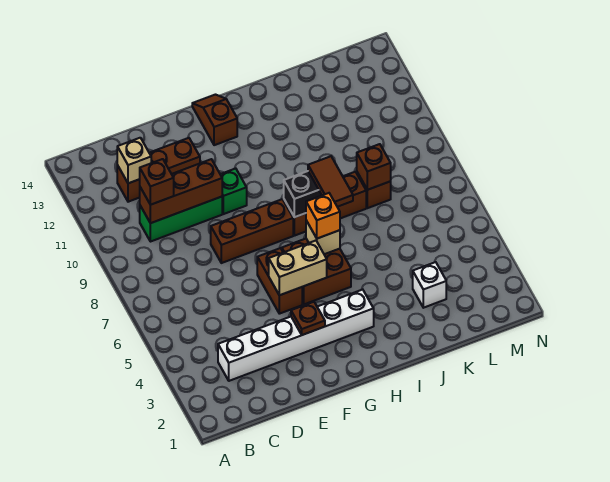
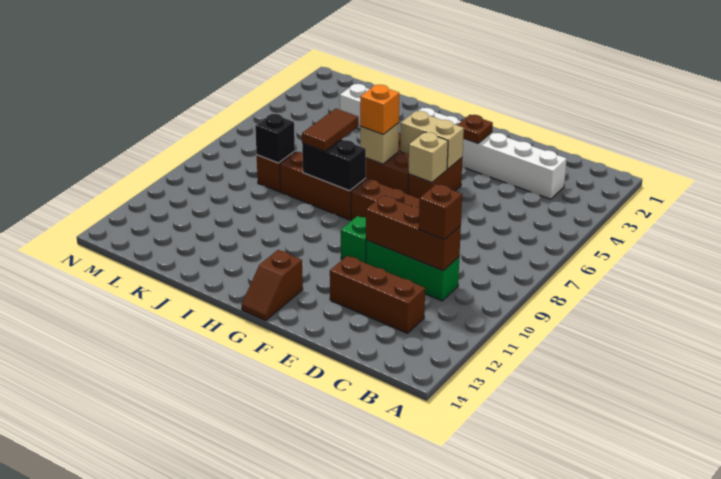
tan brick C12 level 2 -> tan brick F6 level 2
brown brick K8 level 2 -> black brick K8 level 2

